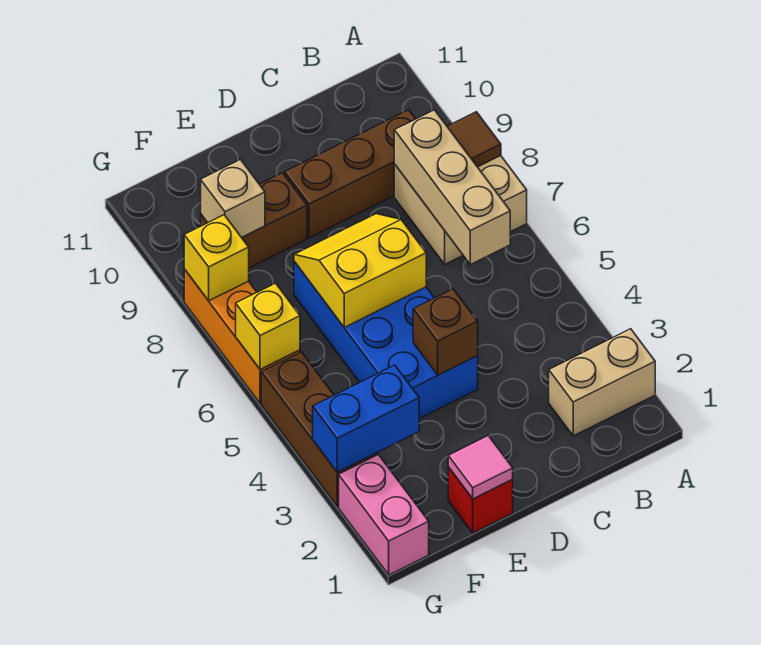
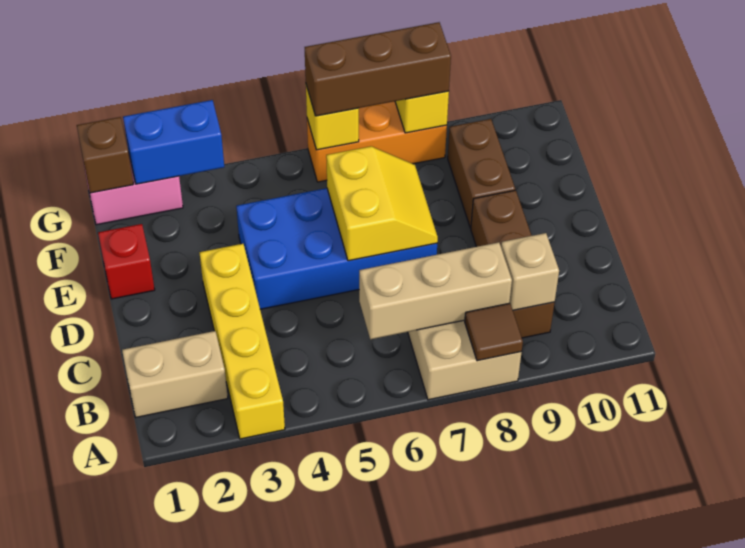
tan brick A2:B2 level 1 -> tan brick B1:B2 level 1
none -> yellow brick A3:D3 level 1
brown brick D4 level 2 -> brown brick G1 level 2
pink tile E1 level 2 -> none
blue brick F3:G3 level 2 -> blue brick G2:G3 level 2
tan brick F9 level 2 -> tan brick B9 level 2
brown brick G3:G5 level 1 -> brown brick G6:G8 level 3

